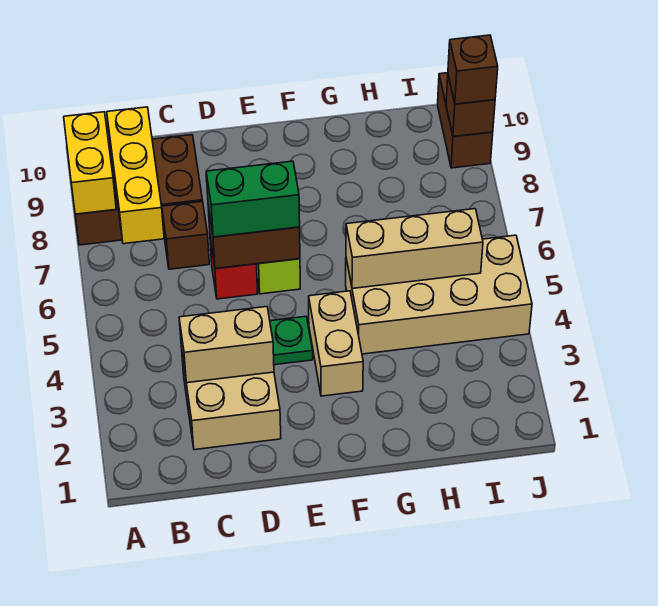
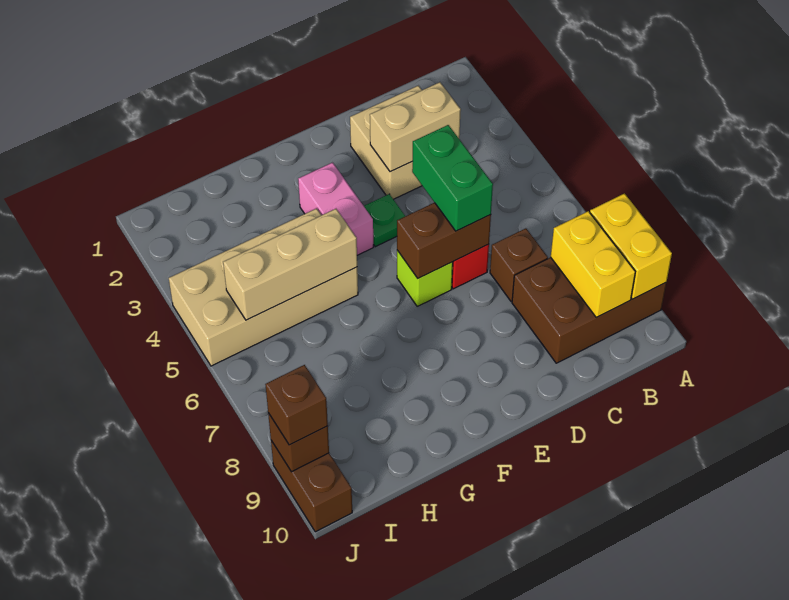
yellow brick B7:B9 level 2 -> yellow brick B8:B9 level 2
green brick D6:E6 level 3 -> green brick D5:D6 level 3
tan brick F3:F4 level 1 -> pink brick F3:F4 level 1

